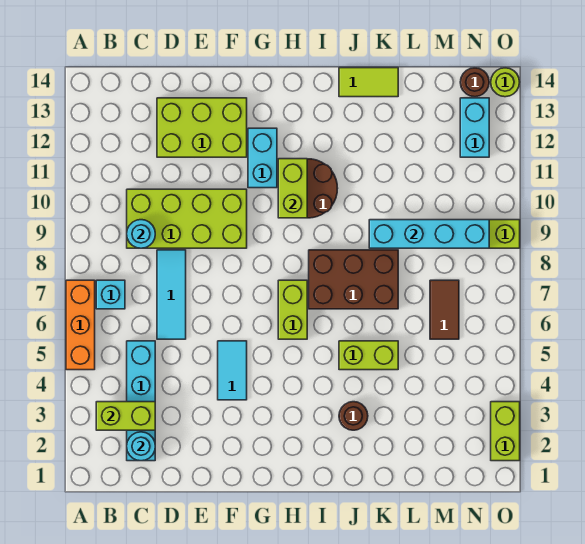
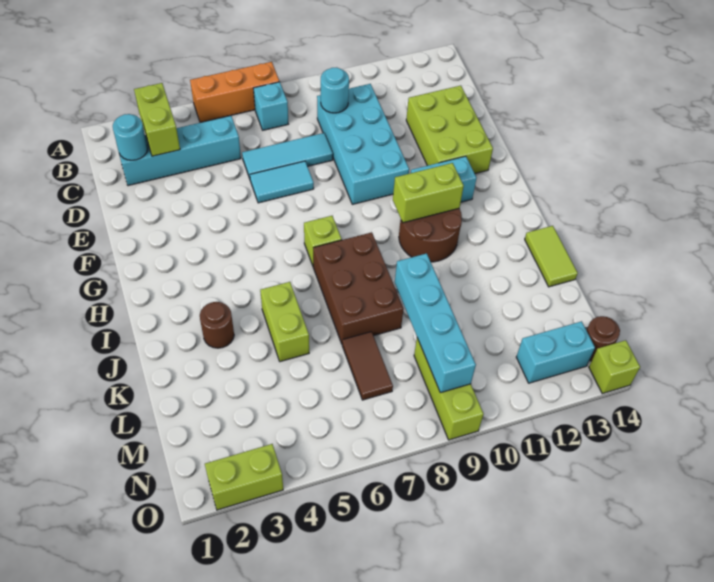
lime brick C9:F10 level 1 -> cyan brick C9:F10 level 1
cyan tile F4:F5 level 1 -> cyan tile E6:E7 level 1
lime brick H6:H7 level 1 -> lime brick H7 level 1
brown tile M6:M7 level 1 -> brown tile L7:M7 level 1
lime round brick O14 level 1 -> lime brick O14 level 1

